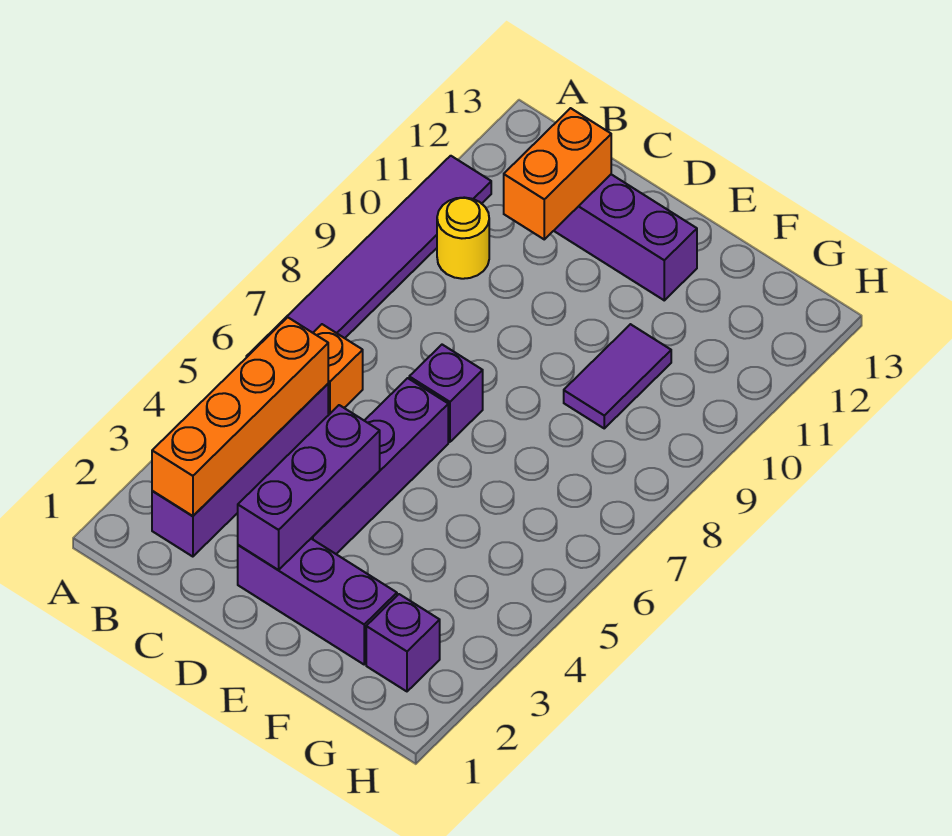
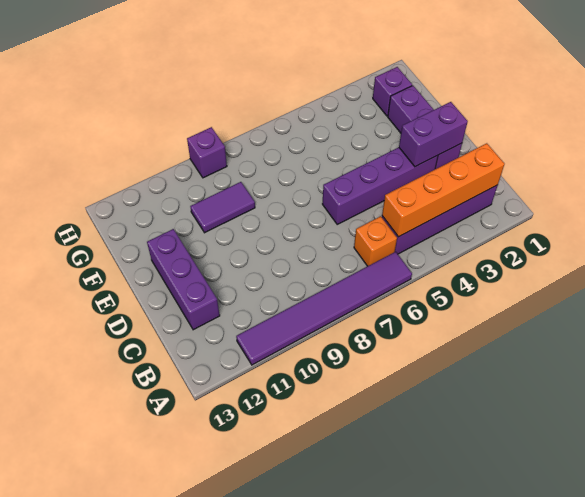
yellow round brick B10 level 1 -> none
orange brick C11:C12 level 2 -> none
purple brick D2:D4 level 2 -> purple brick D2:D3 level 2
purple brick D7 level 1 -> purple brick H9 level 1

